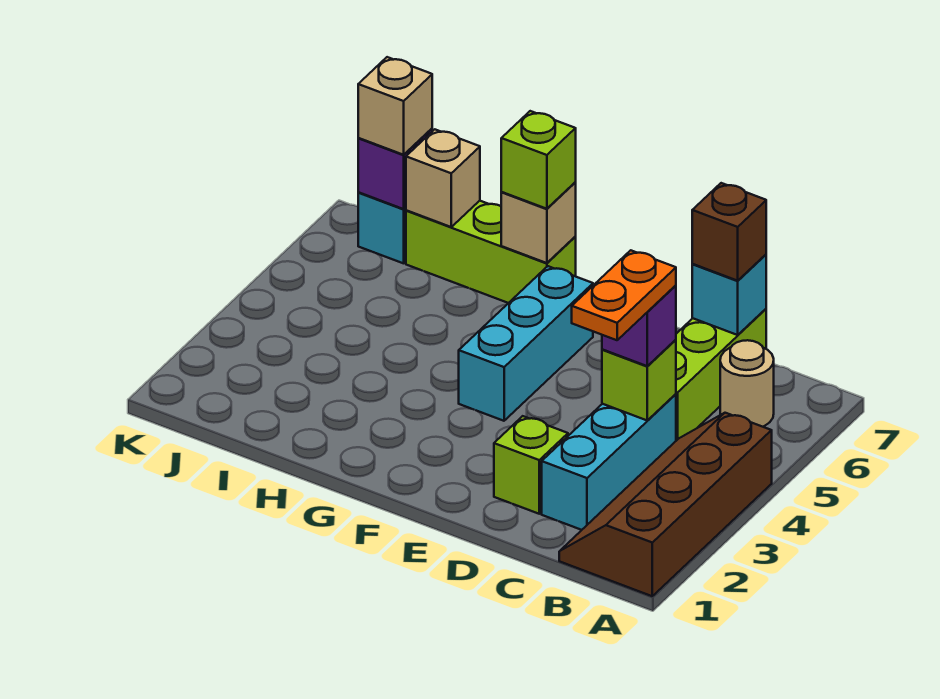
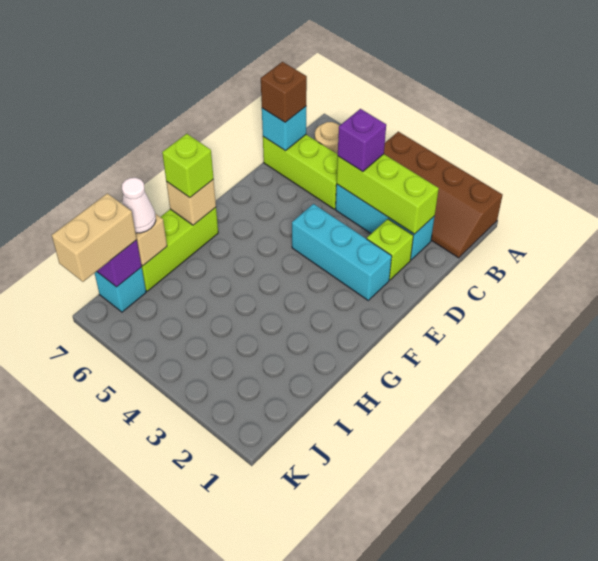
orange plate C3:C4 level 4 -> none
lime brick C4 level 2 -> lime brick C2:C4 level 2
cyan brick F4:F6 level 1 -> cyan brick E2:E4 level 1
none -> white cone I7 level 3
tan brick J7 level 3 -> tan brick J7:K7 level 3

